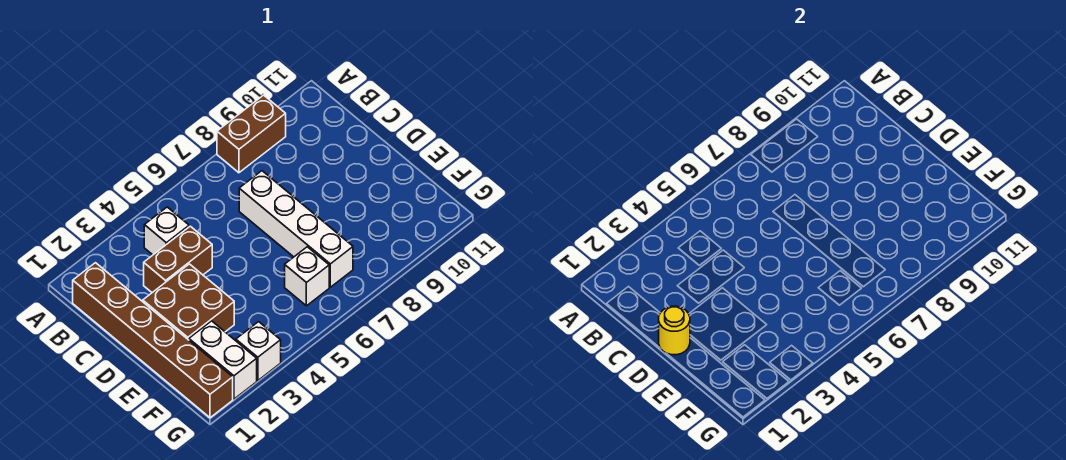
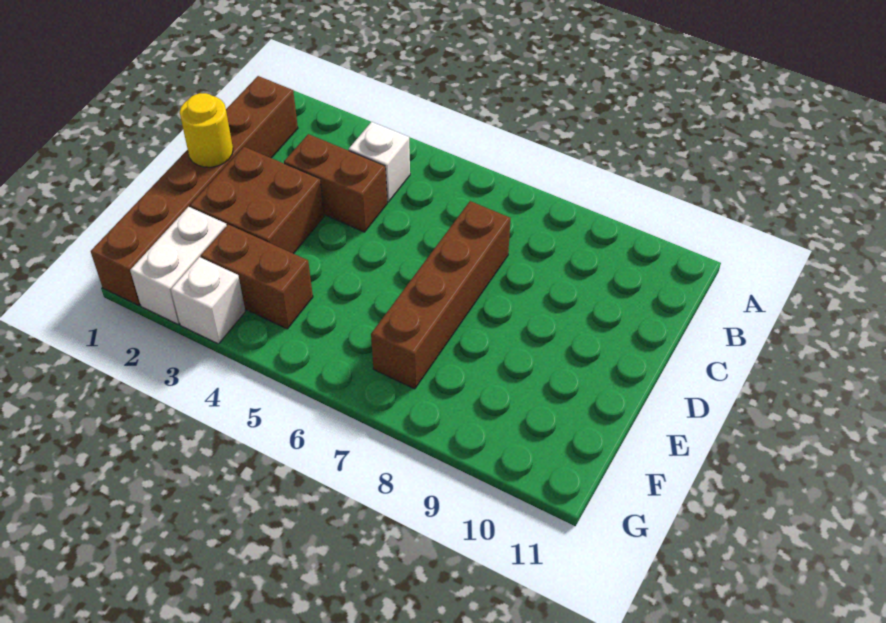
brown brick A8:A9 level 1 -> brown brick F3:F4 level 1
white brick C7:F7 level 1 -> brown brick C7:F7 level 1
white brick F6 level 1 -> none

